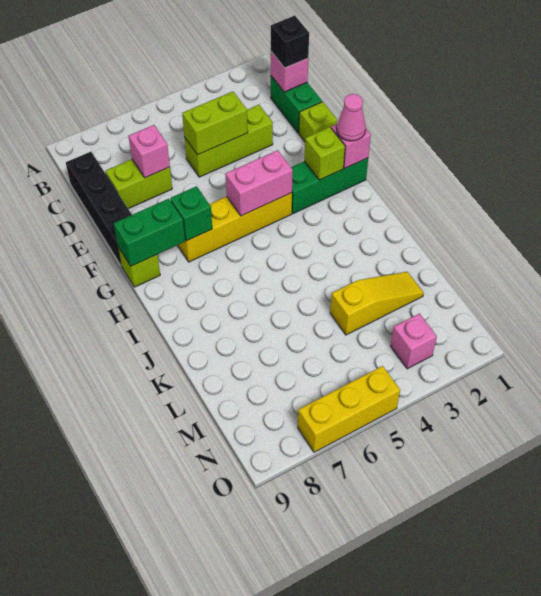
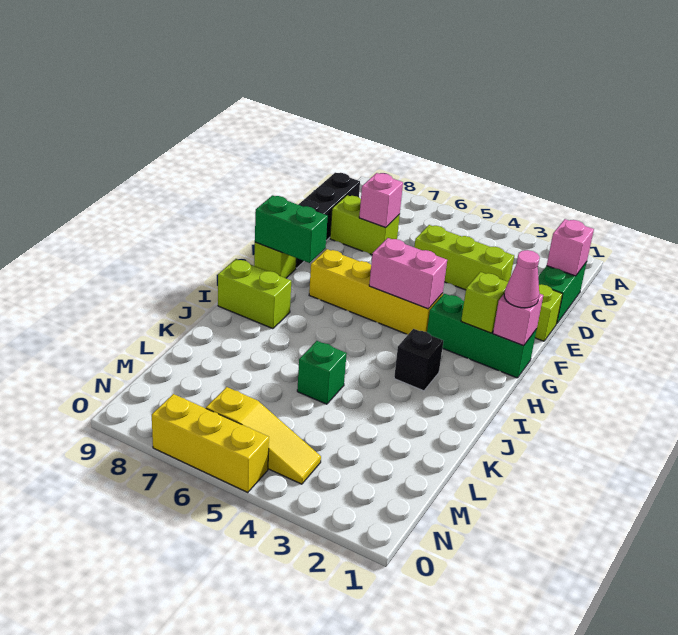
black brick C1 level 3 -> black brick I3 level 1
lime brick D4:D5 level 2 -> lime brick I8:I9 level 1
green brick G7 level 2 -> green brick K5 level 1
yellow slope L2:L4 level 1 top 4 -> yellow slope N4:N6 level 1 top 6
pink brick N3 level 1 -> none

